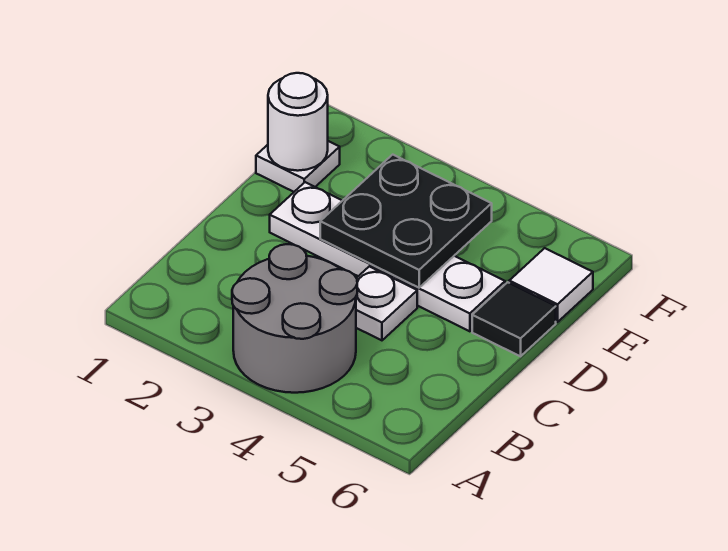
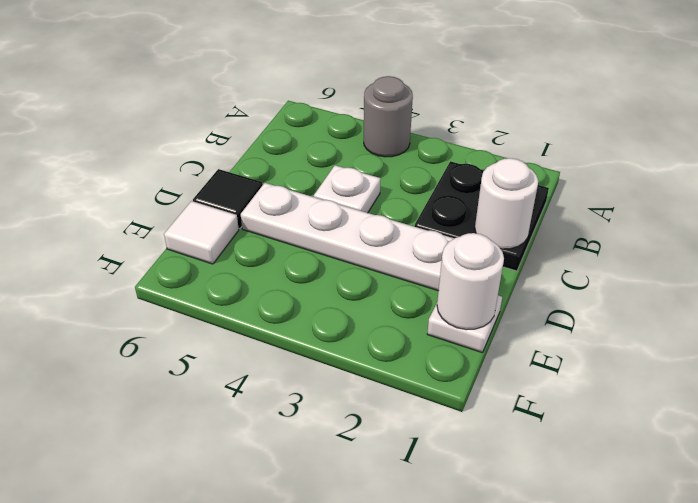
grey round brick A3:B4 level 1 -> grey round brick A4 level 1
none -> white round brick C1 level 2
black plate D3:E4 level 2 -> black plate B1:C2 level 1

